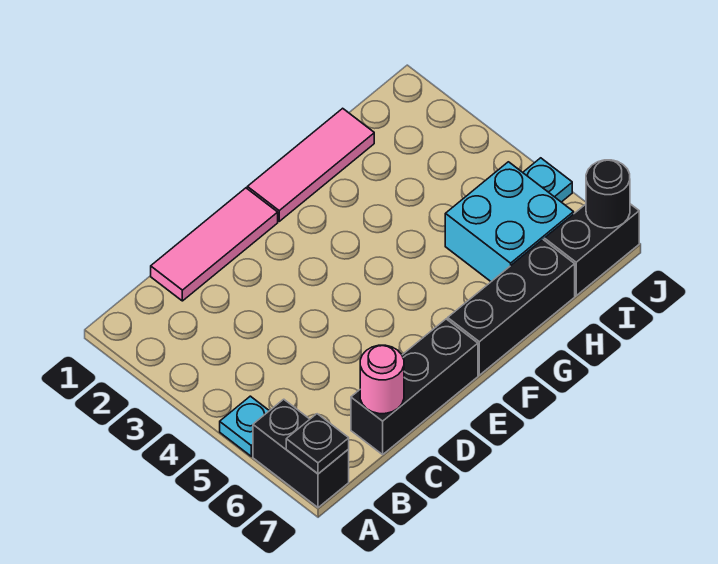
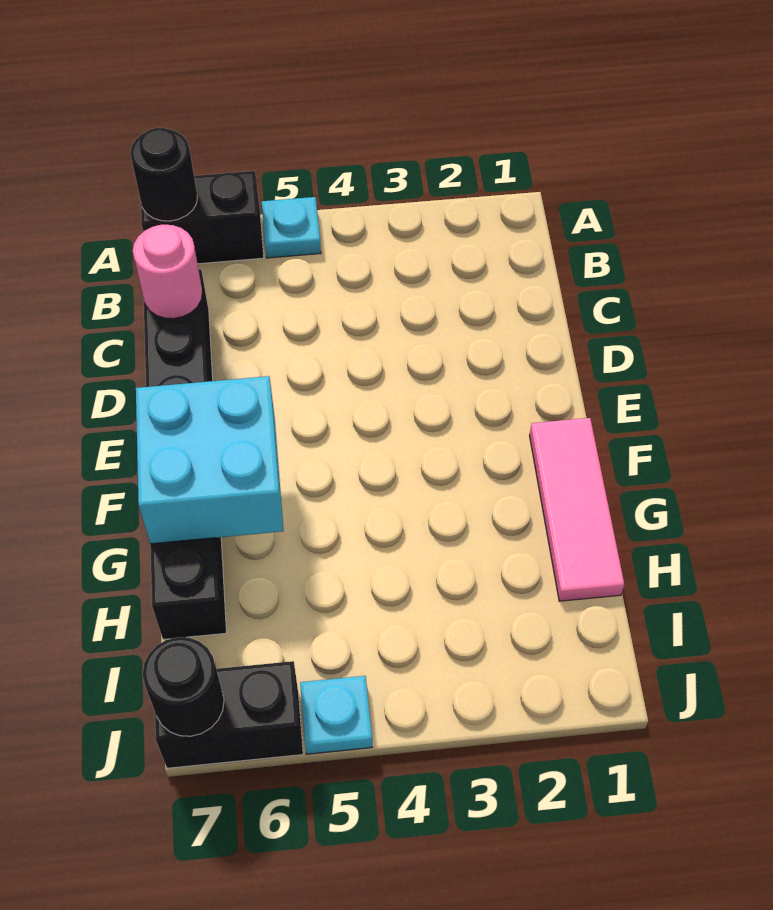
black plate A7 level 2 -> black round brick A7 level 2
pink tile C1:E1 level 1 -> none
cyan brick H5:I6 level 1 -> cyan brick F6:G7 level 2
black brick I7:J7 level 1 -> black brick J6:J7 level 1

